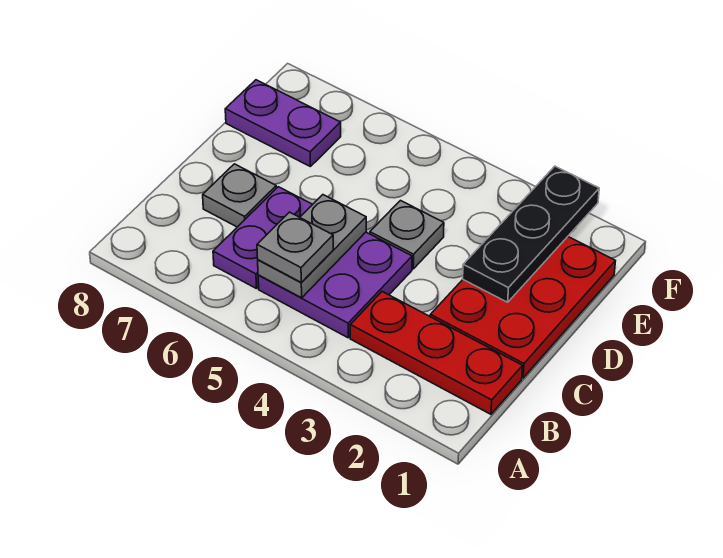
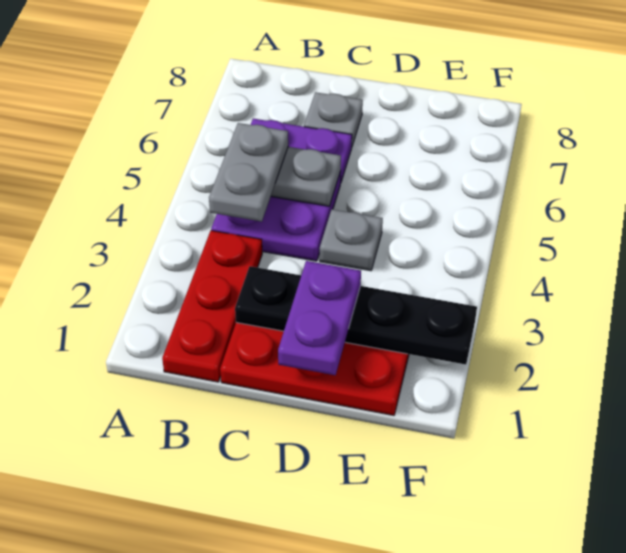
grey plate B5 level 3 -> grey plate B4:B5 level 3
black plate D2:F2 level 2 -> black plate C2:F2 level 2
purple plate E7:E8 level 1 -> purple plate D1:D2 level 3

